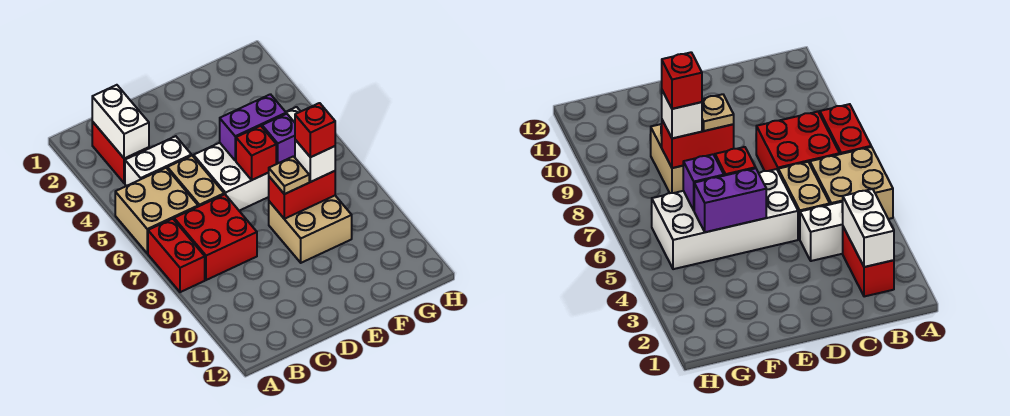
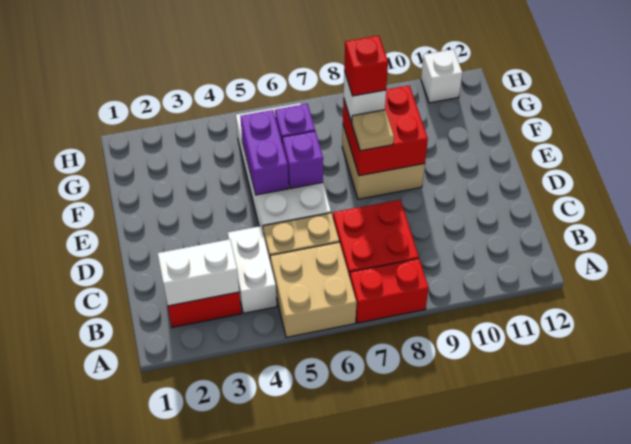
red brick E6 level 2 -> purple brick E6 level 2
red brick E8:F8 level 2 -> red brick E8:F9 level 2
none -> white brick H11 level 1

